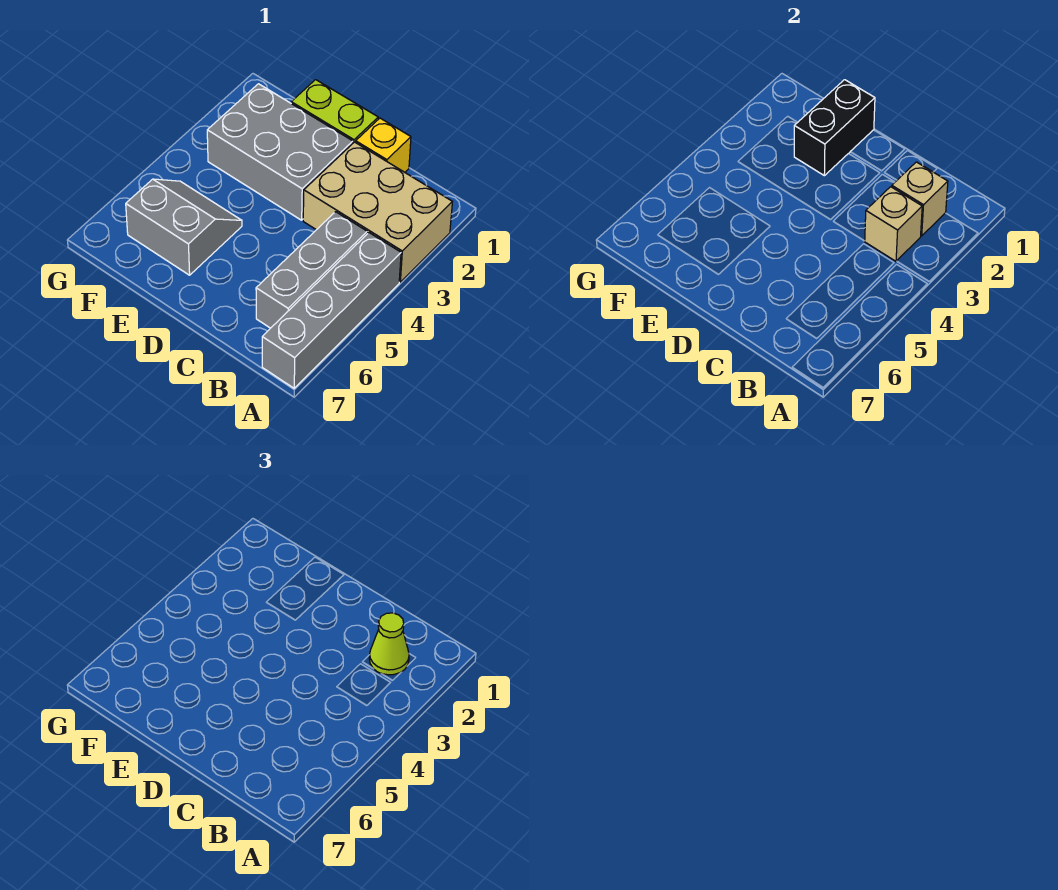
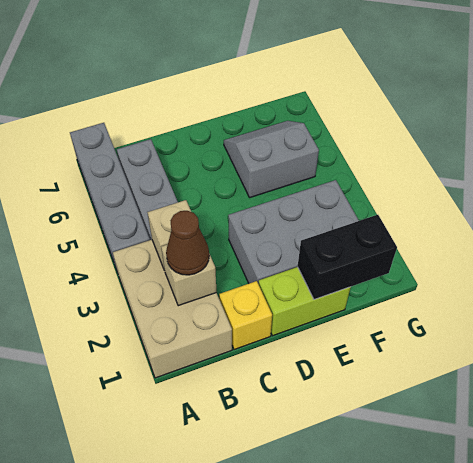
tan brick A2:C3 level 1 -> tan brick A1:B3 level 1
lime cone B2 level 3 -> brown cone B2 level 3
black brick E1:E2 level 2 -> black brick E1:F1 level 2
grey slope E5:F6 level 1 top 6 -> grey slope E5:F6 level 1 top 5

